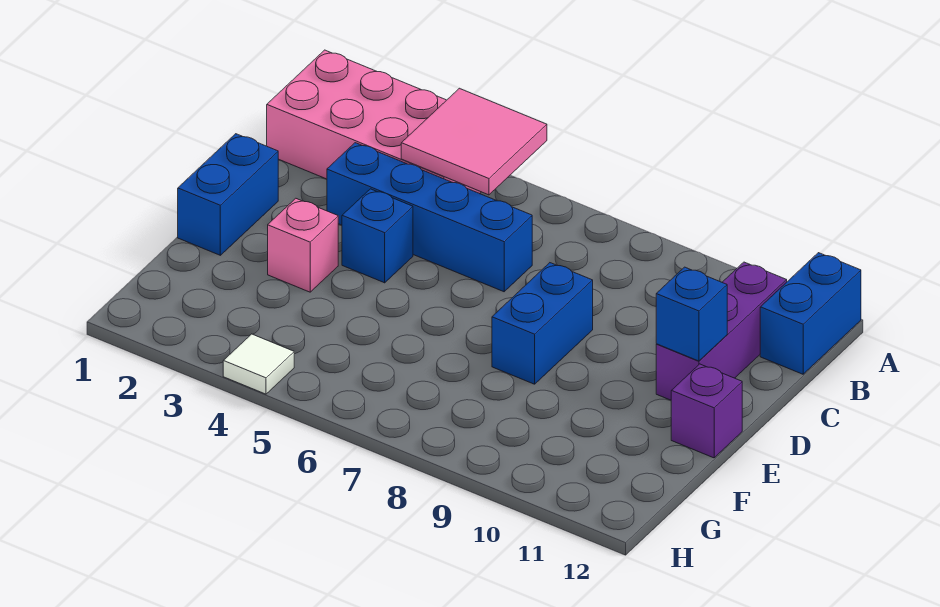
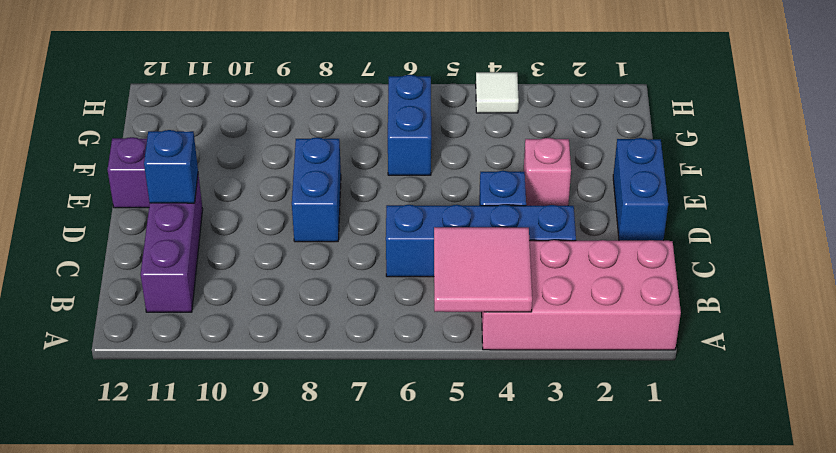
blue brick A12:B12 level 1 -> blue brick F6:G6 level 1

